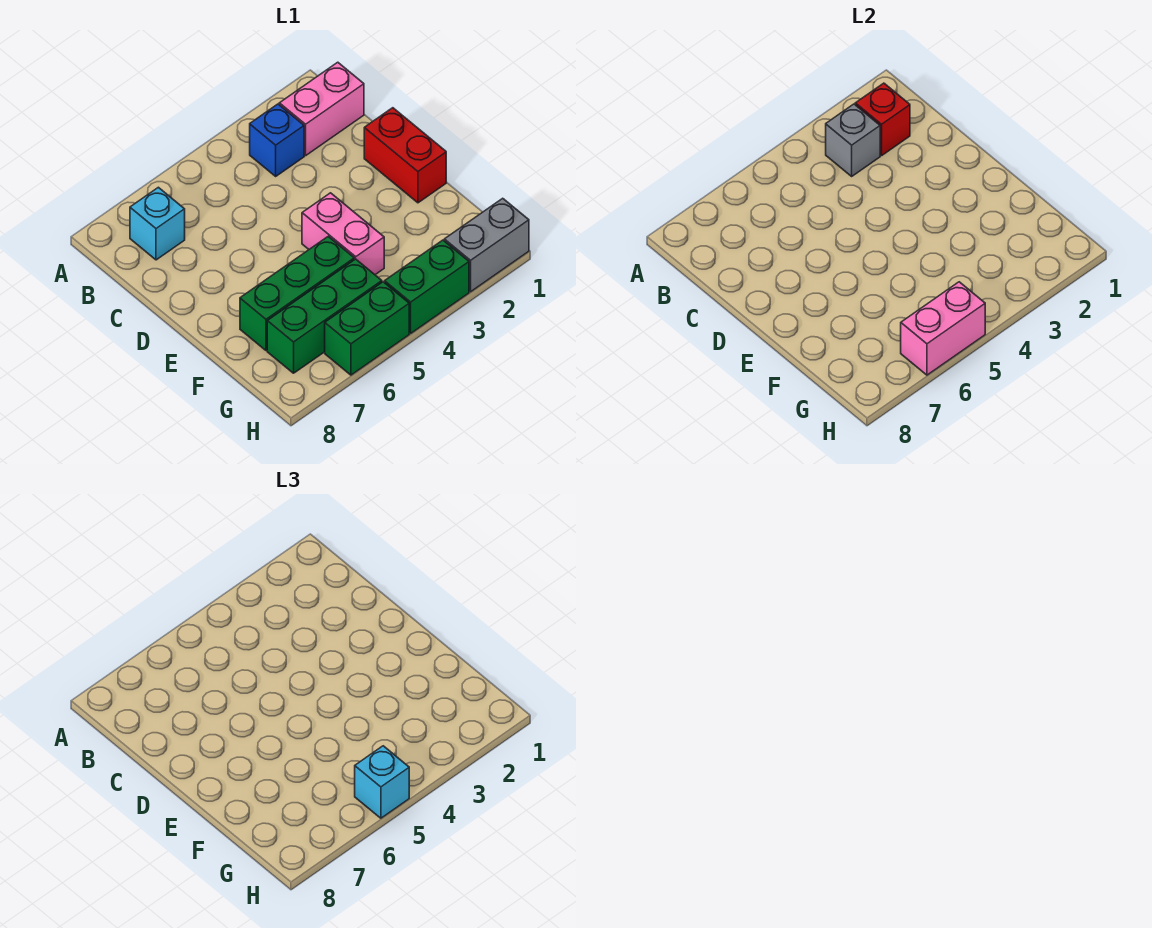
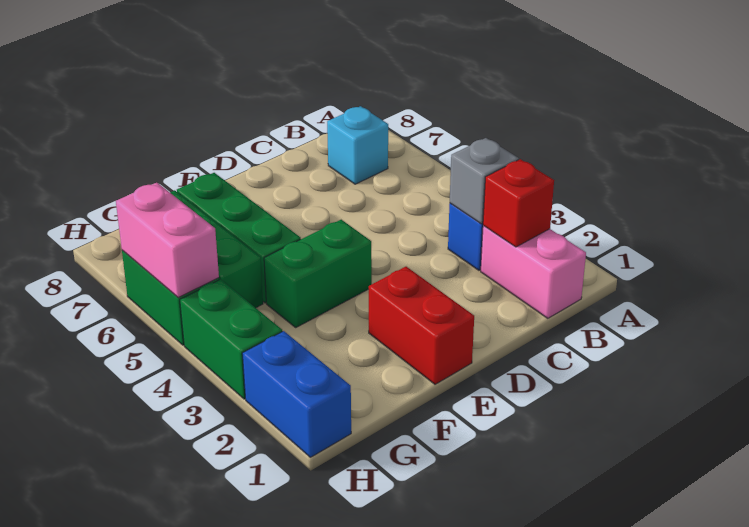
red brick D1:E1 level 1 -> red brick E1:E2 level 1
pink brick E4:F4 level 1 -> green brick E4:F4 level 1
grey brick H1:H2 level 1 -> blue brick H1:H2 level 1
cyan brick H5 level 3 -> none

